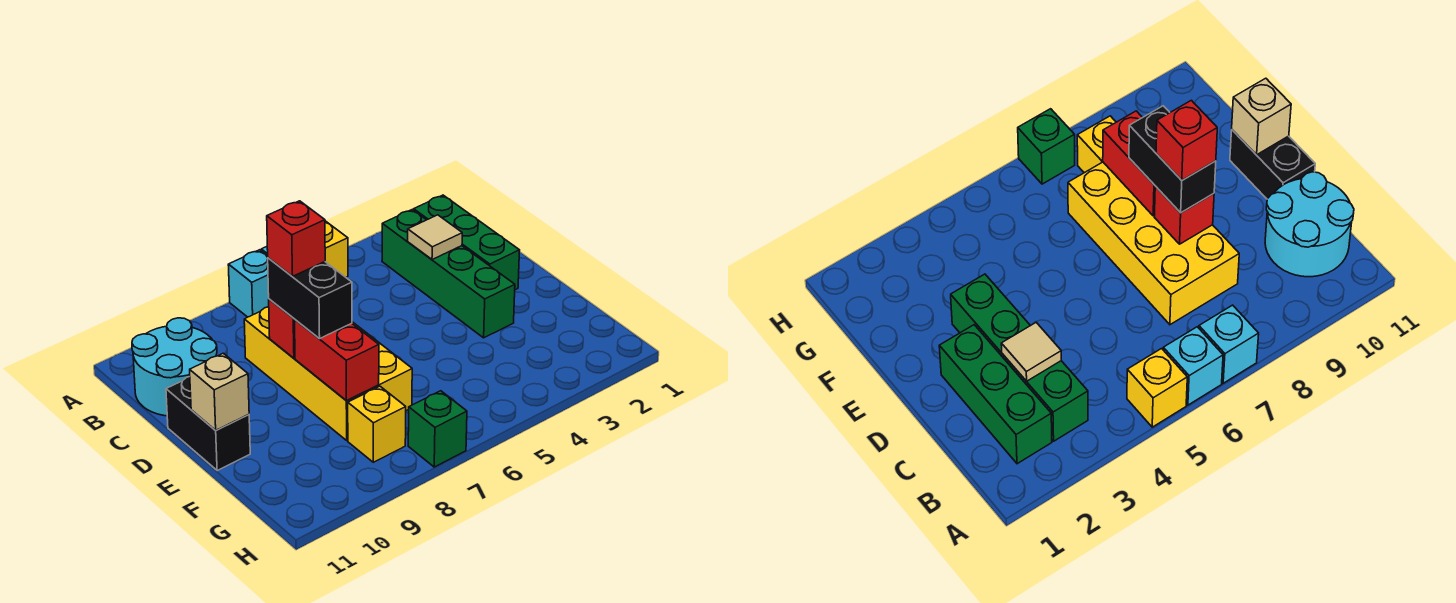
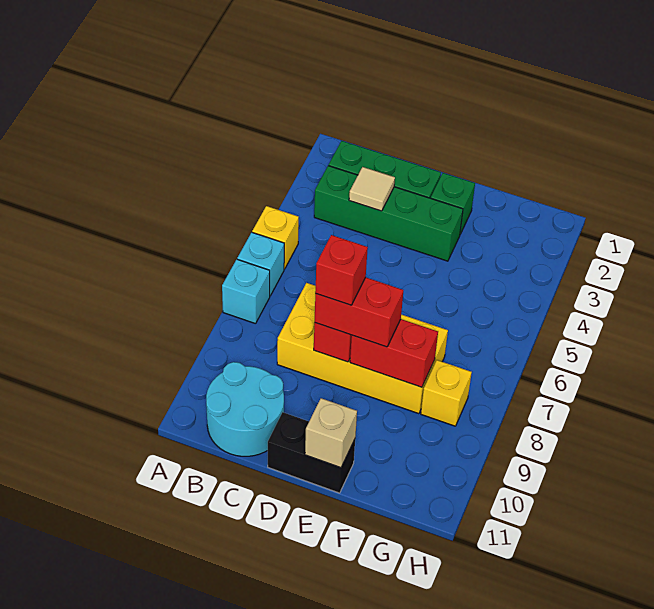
black brick D8:E8 level 3 -> red brick D8:E8 level 3
green brick H7 level 1 -> green brick E2 level 1

